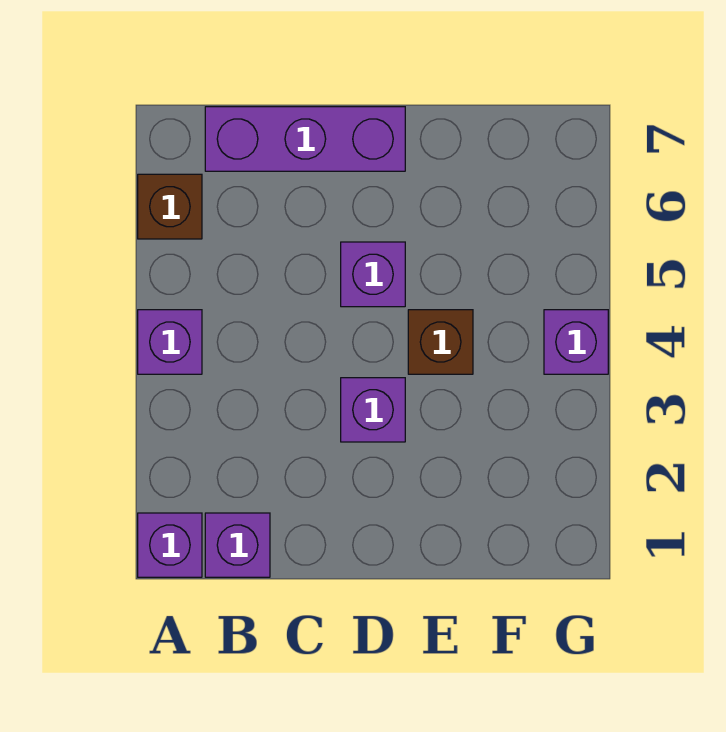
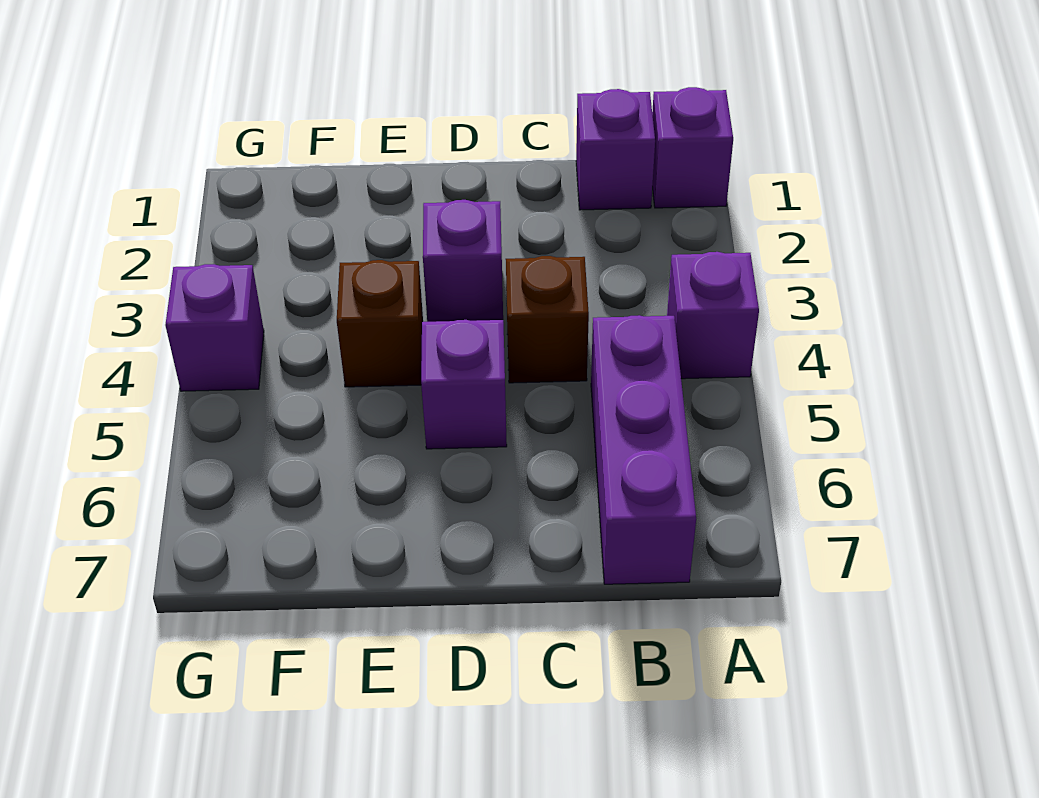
brown brick A6 level 1 -> brown brick C4 level 1
purple brick B7:D7 level 1 -> purple brick B5:B7 level 1

